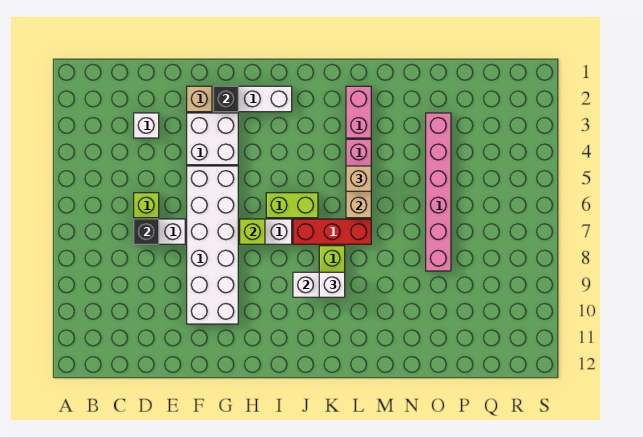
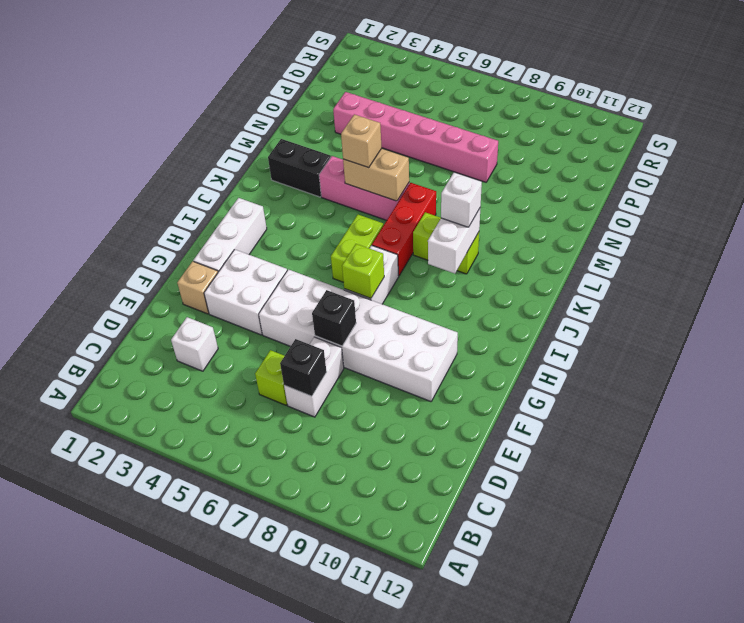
black brick G2 level 2 -> black brick F7 level 2
pink brick L2:L3 level 1 -> black brick L2:L3 level 1

